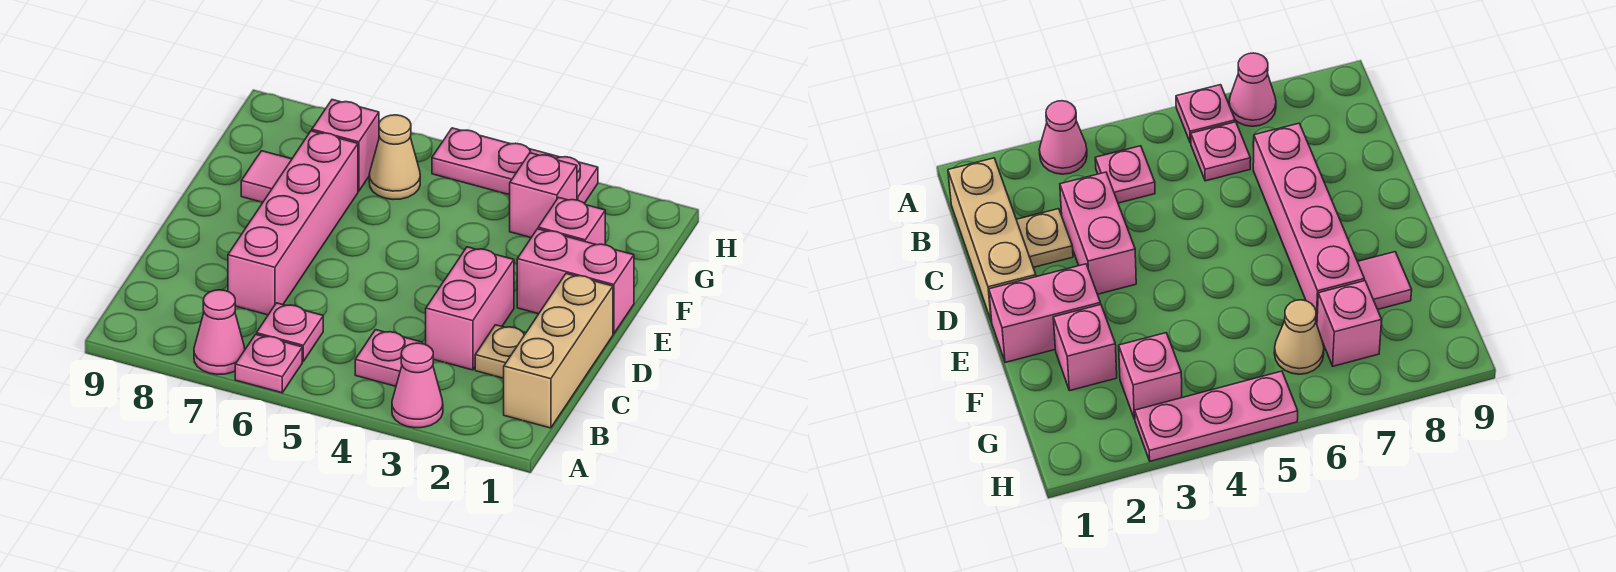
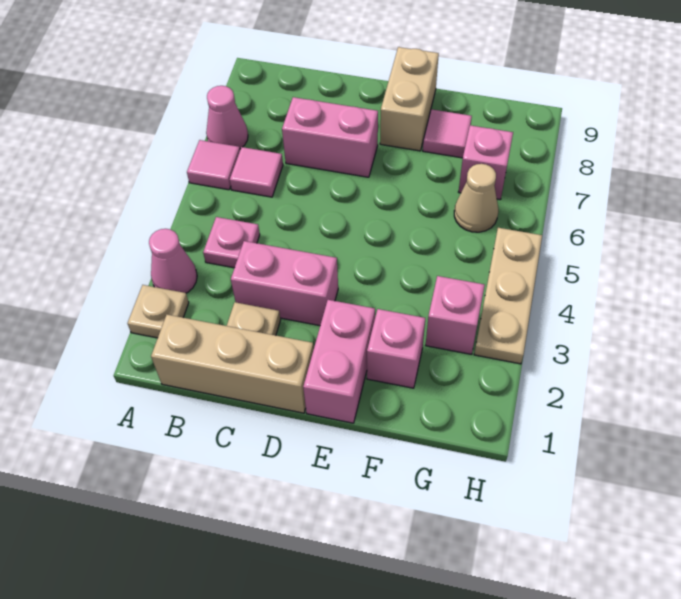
none -> tan plate A2 level 1
pink plate A6 level 1 -> pink tile A6 level 1
pink plate B6 level 1 -> pink tile B6 level 1
pink brick C7:F7 level 1 -> pink brick C7:D7 level 1
none -> tan brick E8:E9 level 1
pink plate H3:H5 level 1 -> tan plate H3:H5 level 1

